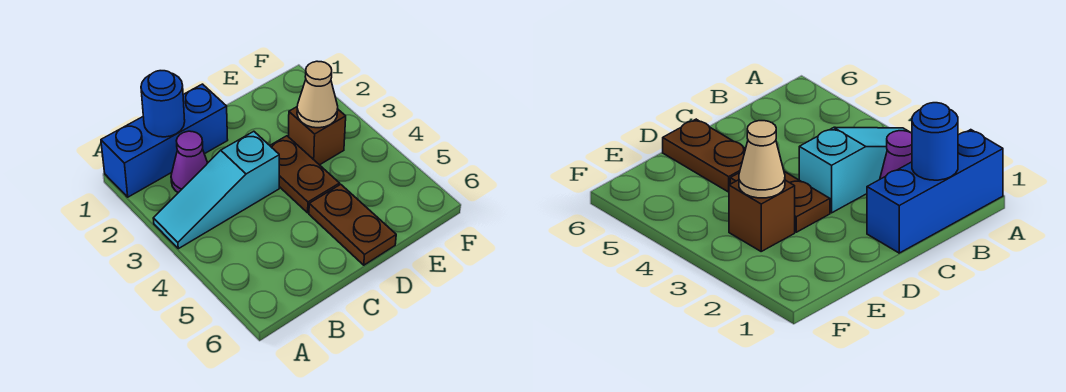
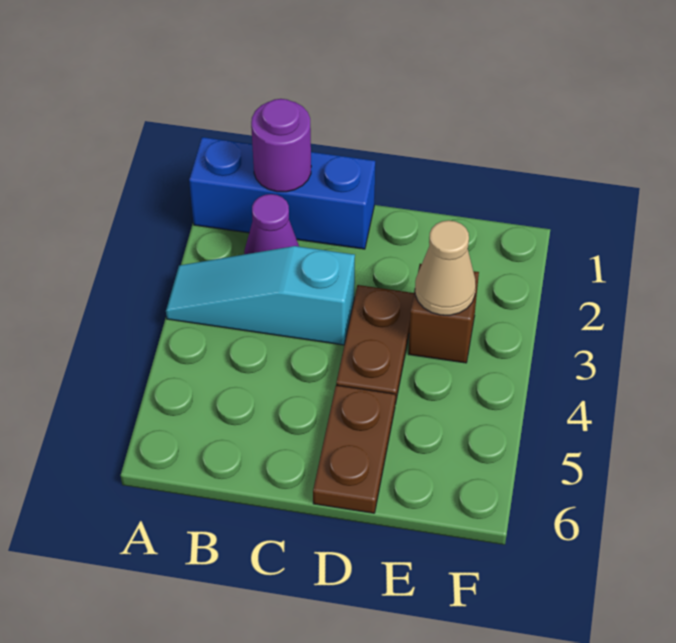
blue round brick B1 level 2 -> purple round brick B1 level 2

